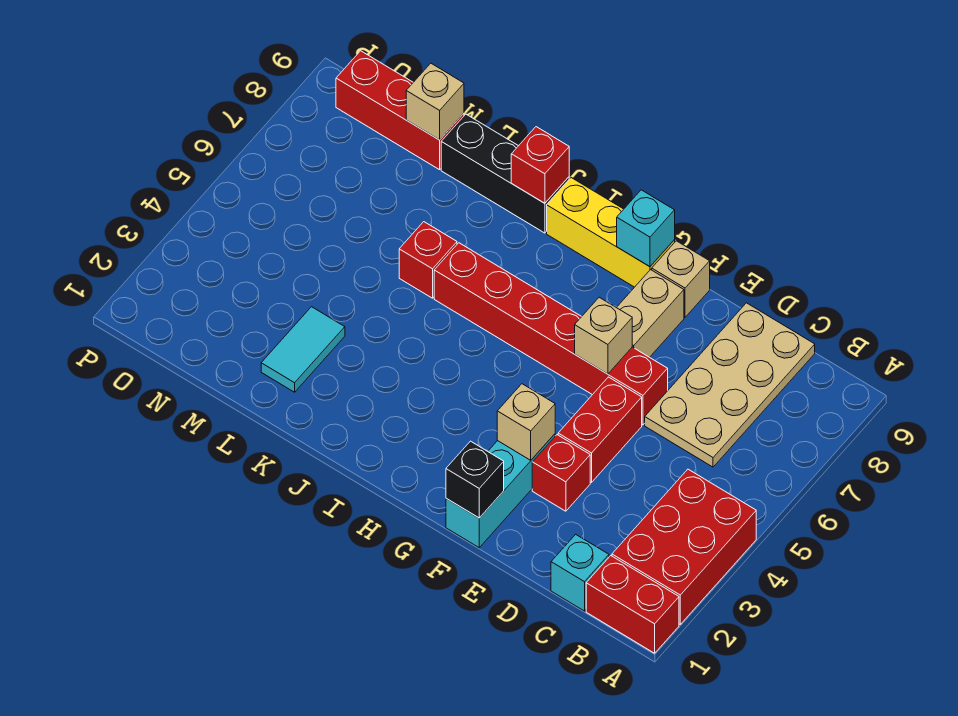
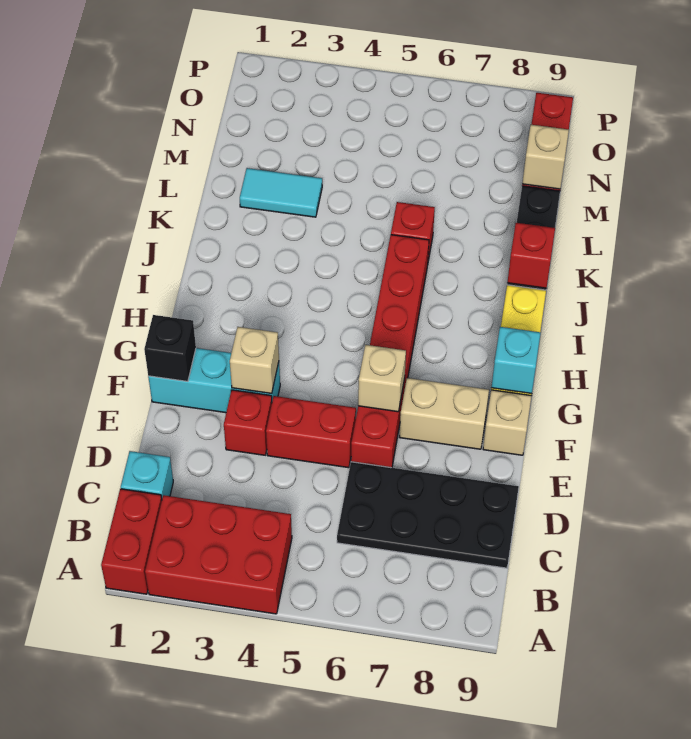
tan plate C6:D9 level 1 -> black plate C6:D9 level 1

